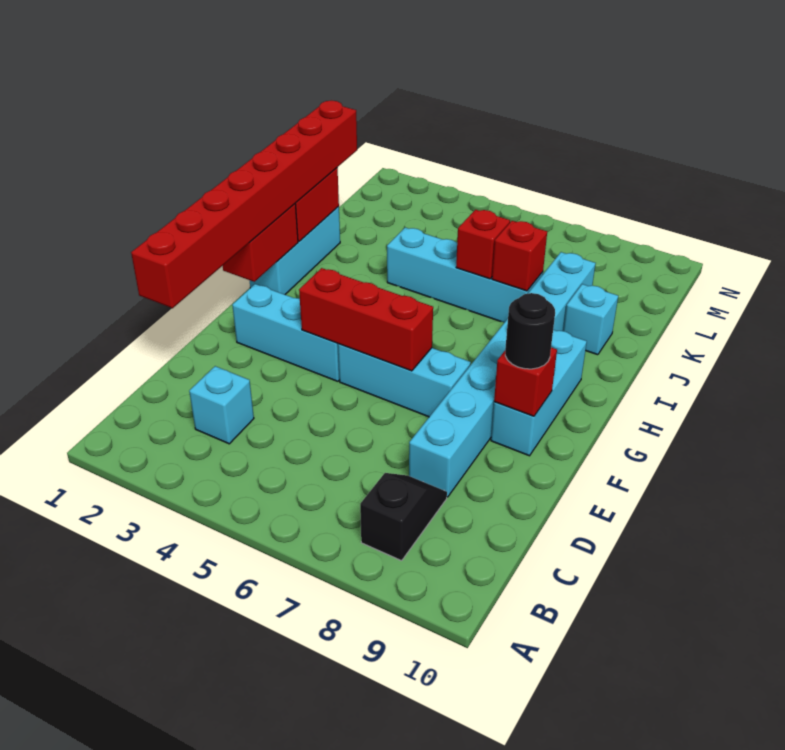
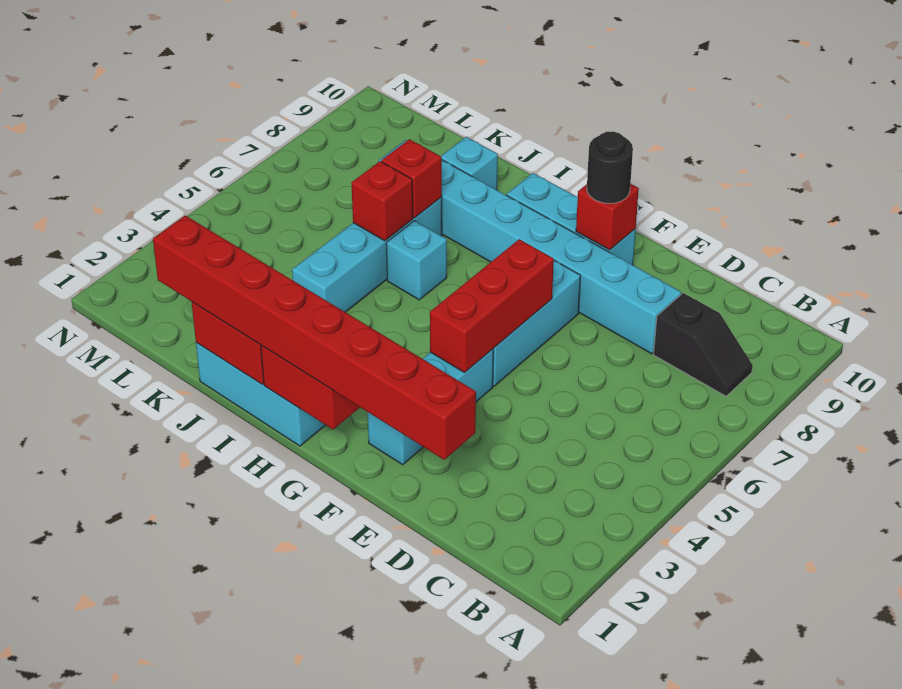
black slope B8:C8 level 1 top B -> black slope B8:C8 level 1 top C
cyan brick C3 level 1 -> cyan brick I6 level 1

